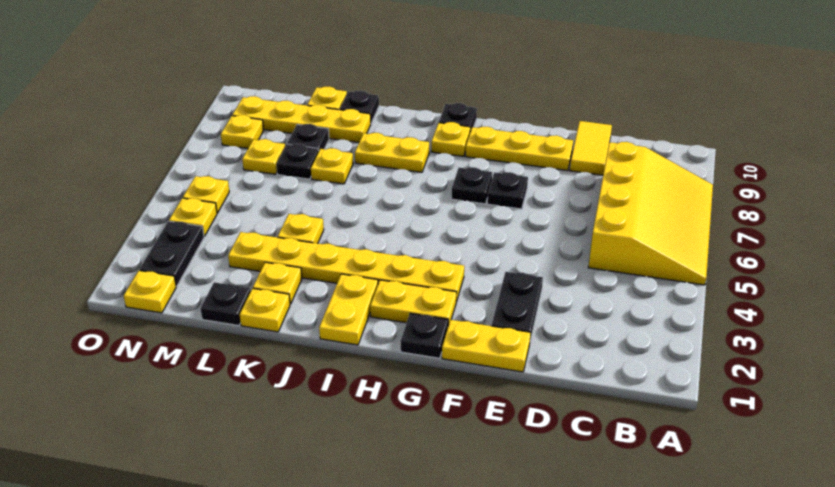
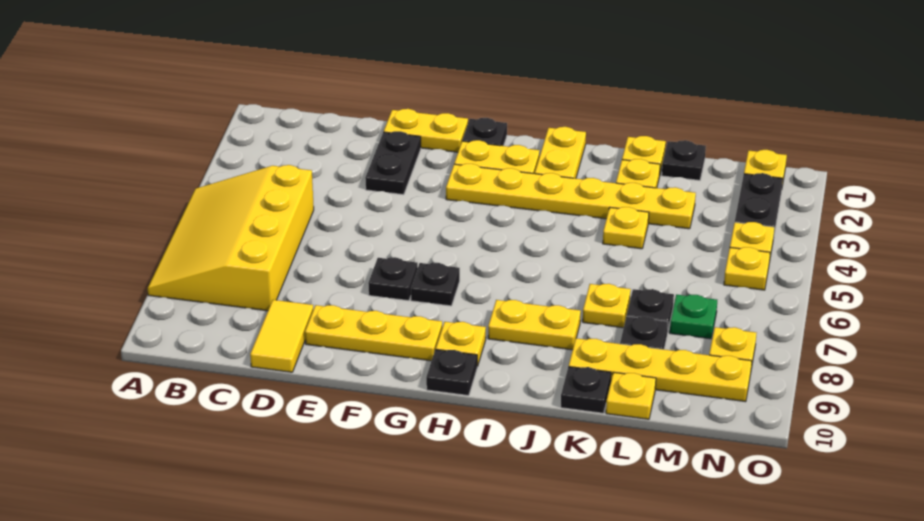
yellow plate M7 level 1 -> green plate M7 level 1

